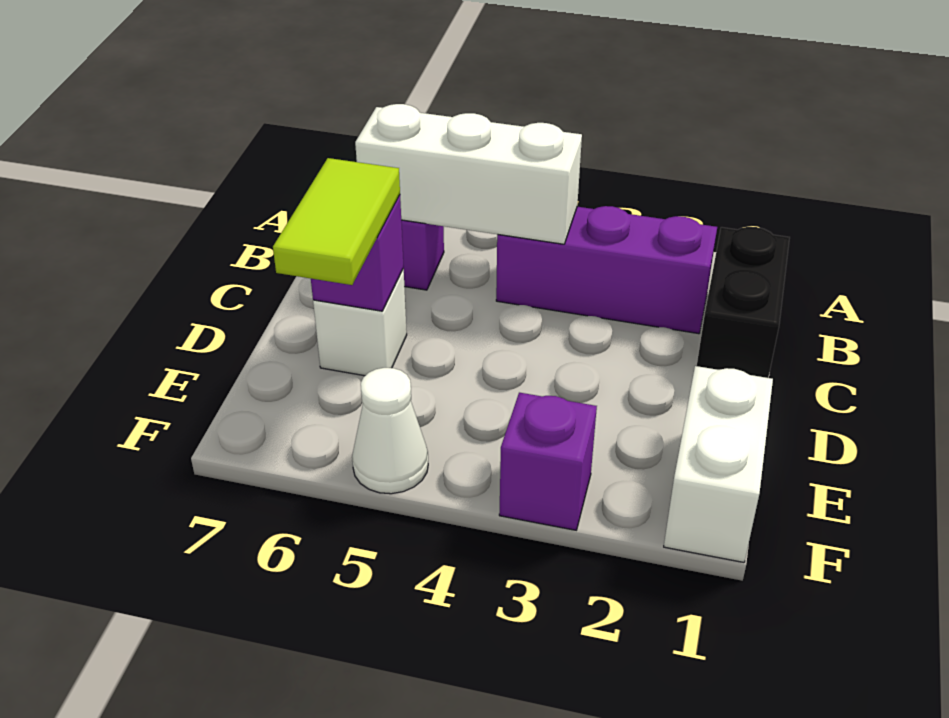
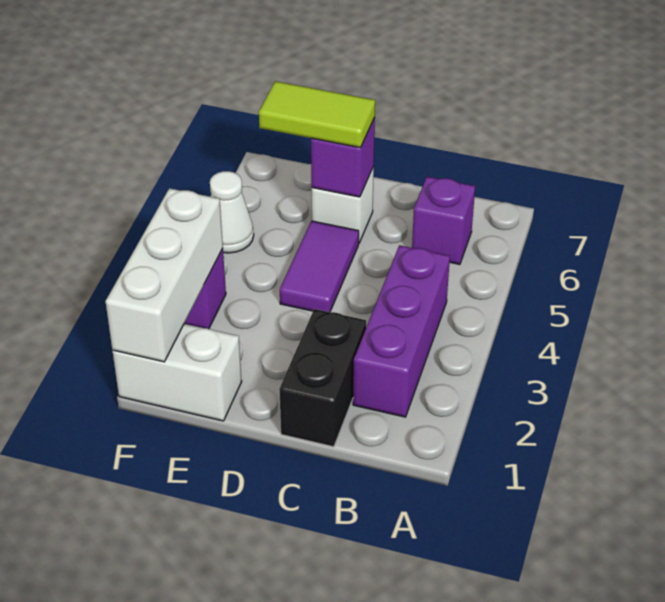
black brick B1:C1 level 1 -> black brick C1:C2 level 1
white brick B4:B6 level 2 -> white brick F1:F3 level 2
none -> purple tile D4:D5 level 1

